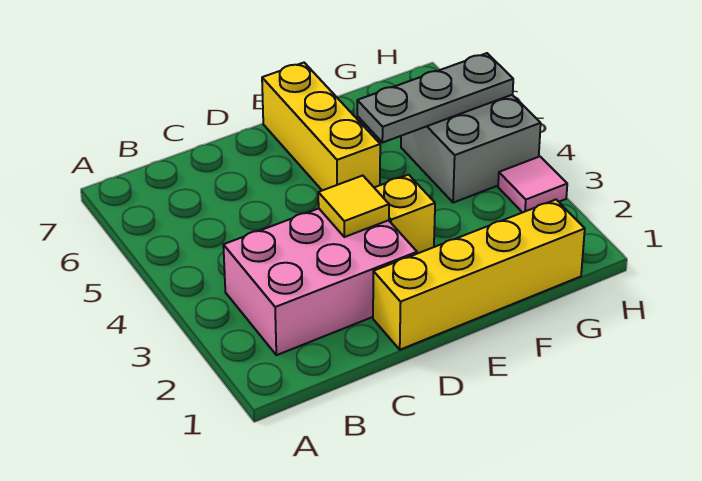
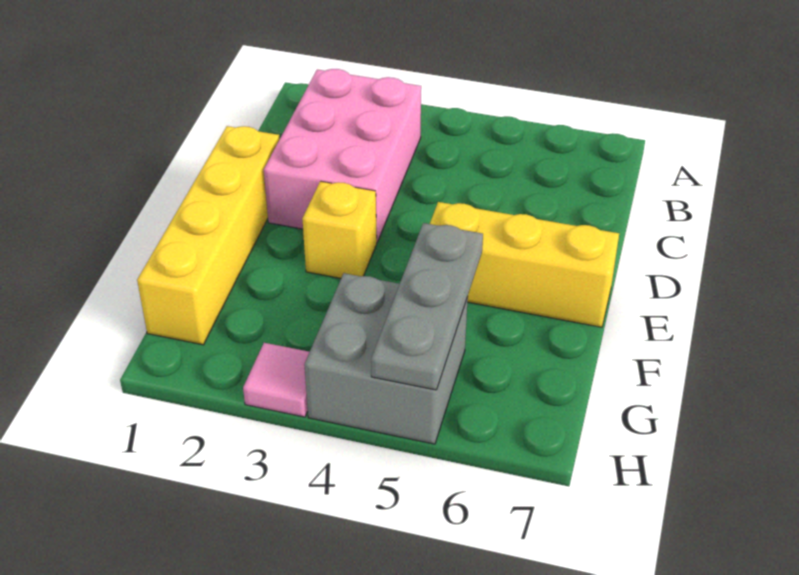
yellow tile D3 level 2 -> none

